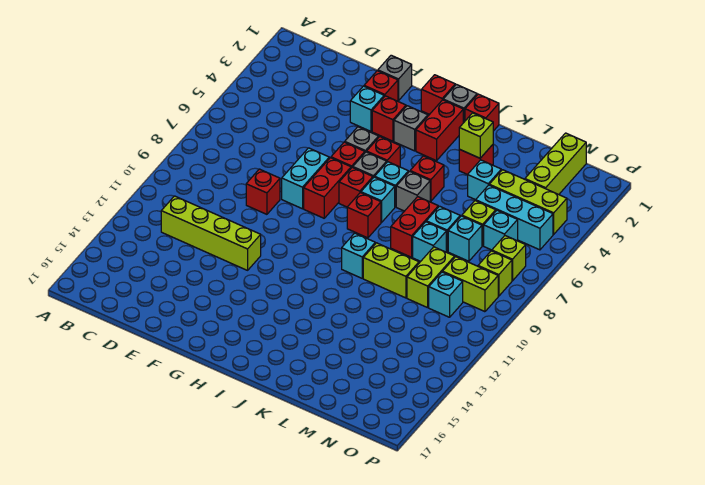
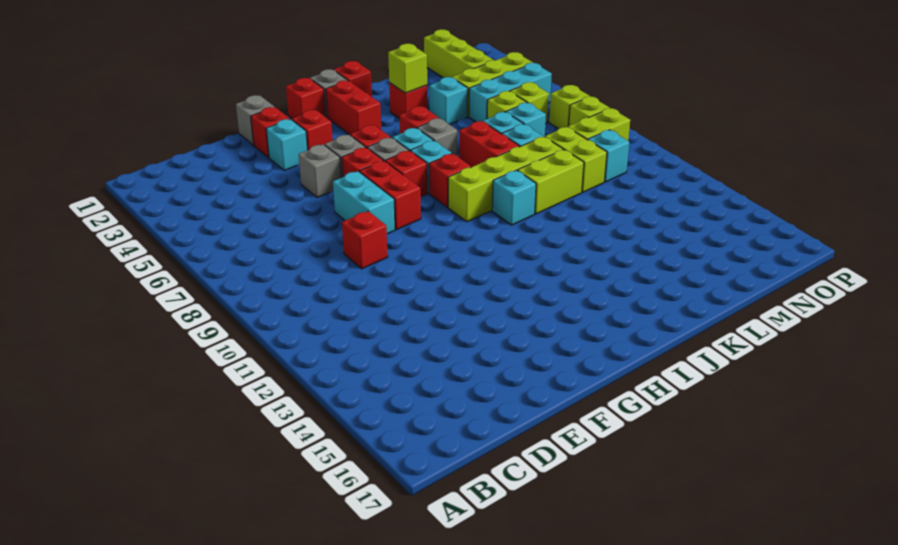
lime brick C12:F12 level 1 -> lime brick I9:L9 level 1
grey brick H3 level 1 -> grey brick F5 level 1
cyan brick N6 level 1 -> lime brick N6 level 1

